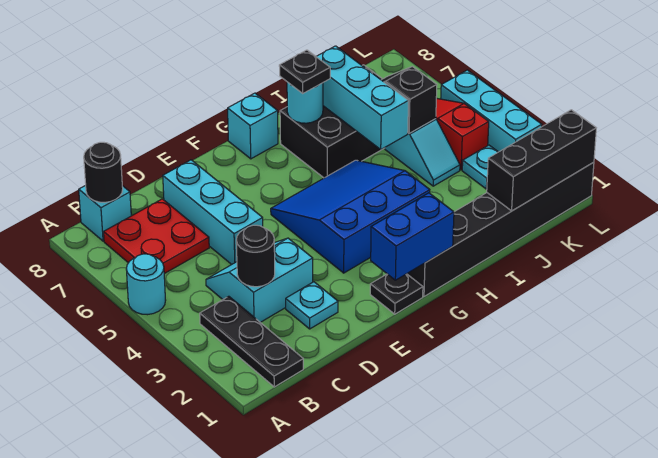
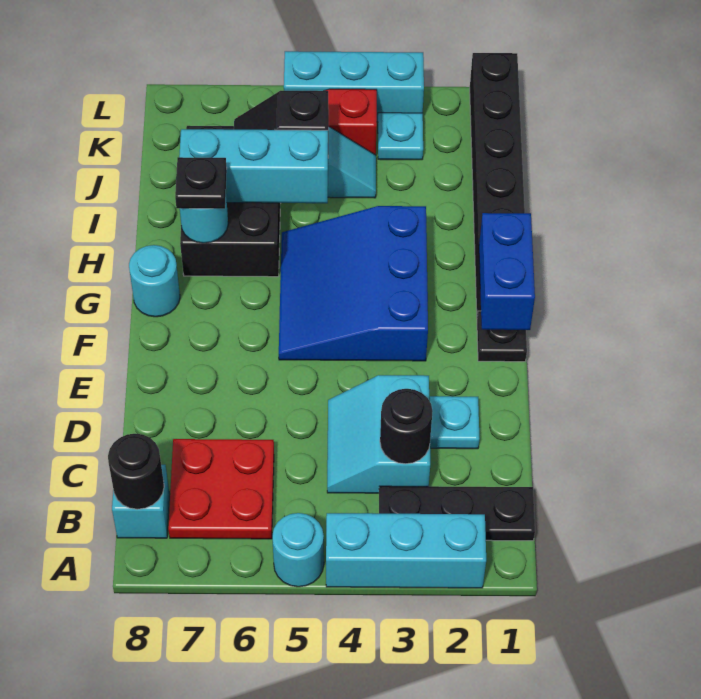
cyan brick D5:D7 level 1 -> cyan brick A2:A4 level 1
cyan brick G8 level 1 -> cyan round brick G8 level 1
black brick J1:L1 level 2 -> none

